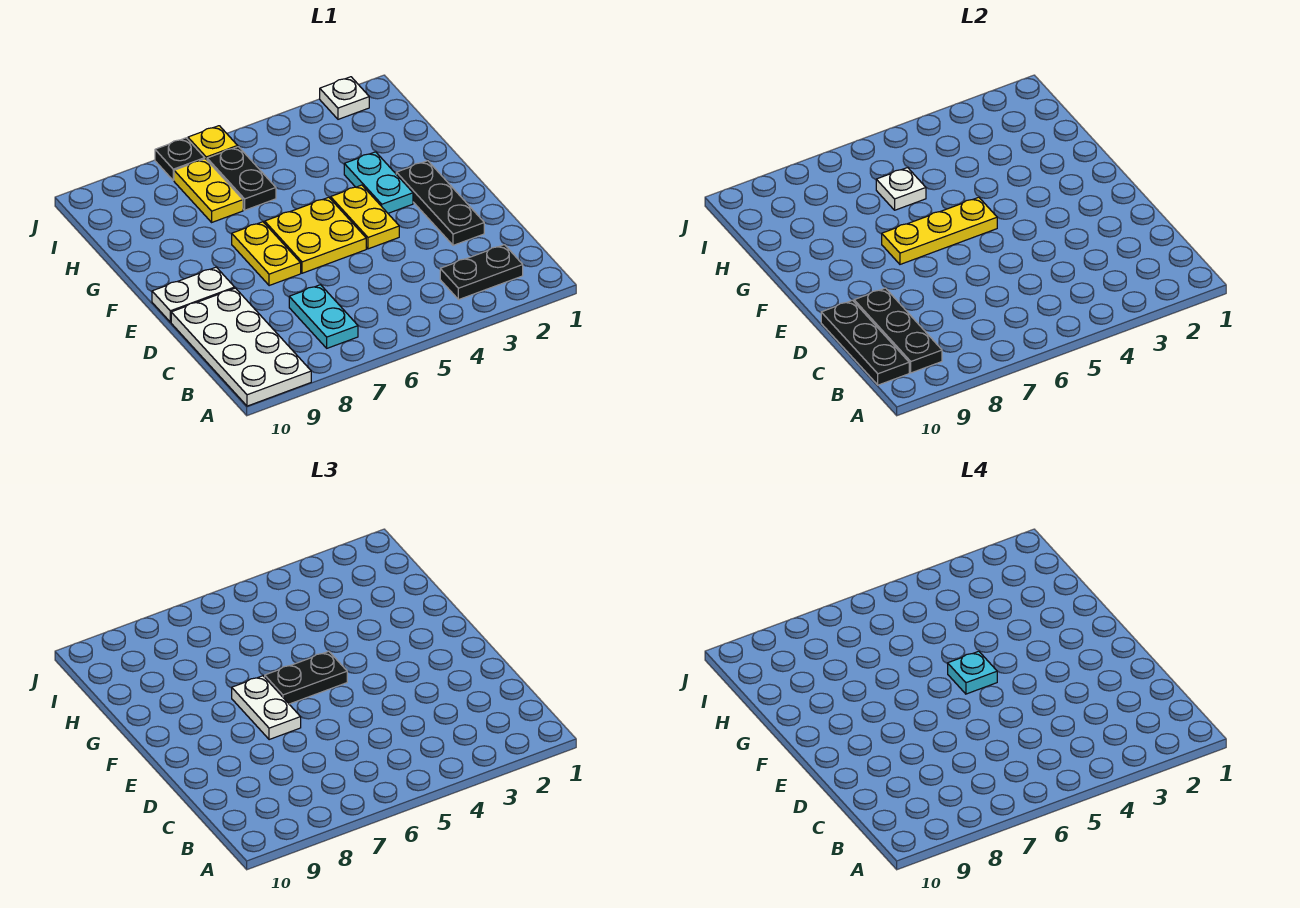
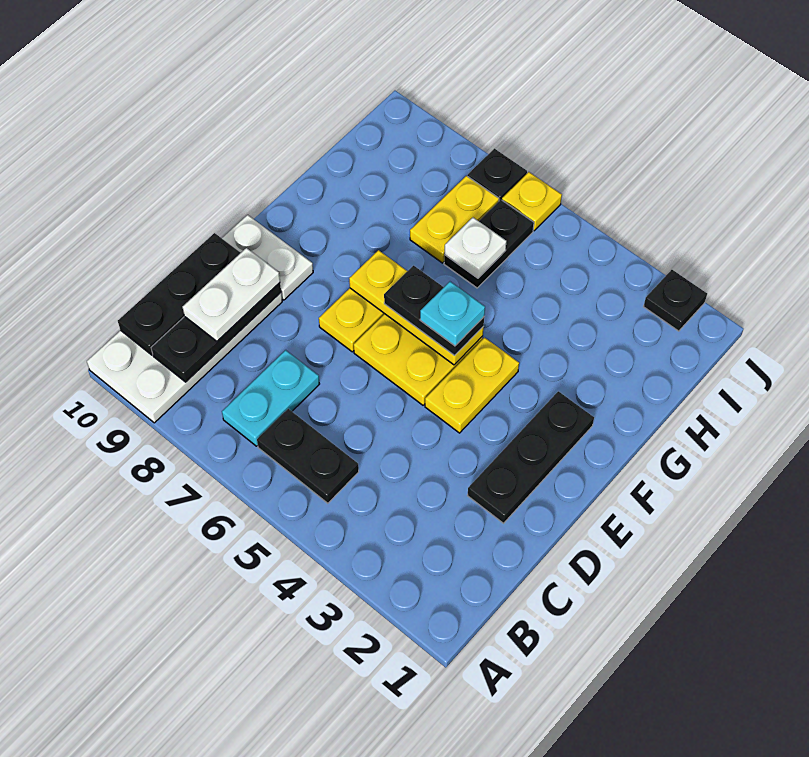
black plate B2:B3 level 1 -> black plate B5:B6 level 1
white plate E7:F7 level 3 -> white plate C9:D9 level 3
cyan plate F3:G3 level 1 -> none
white plate J2 level 1 -> black plate J2 level 1

